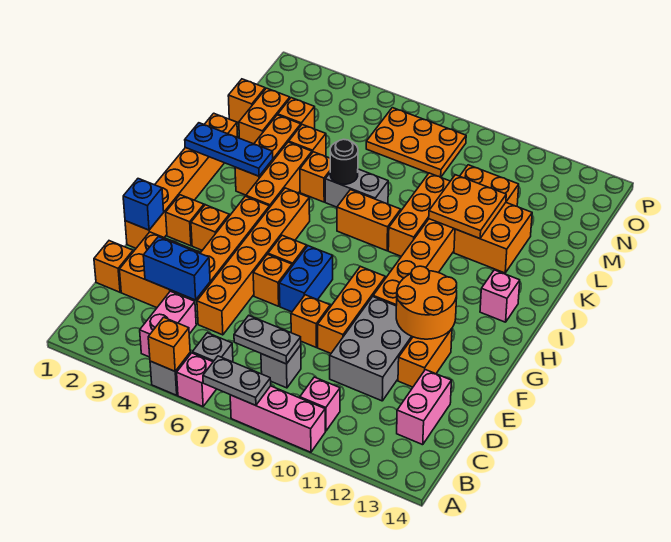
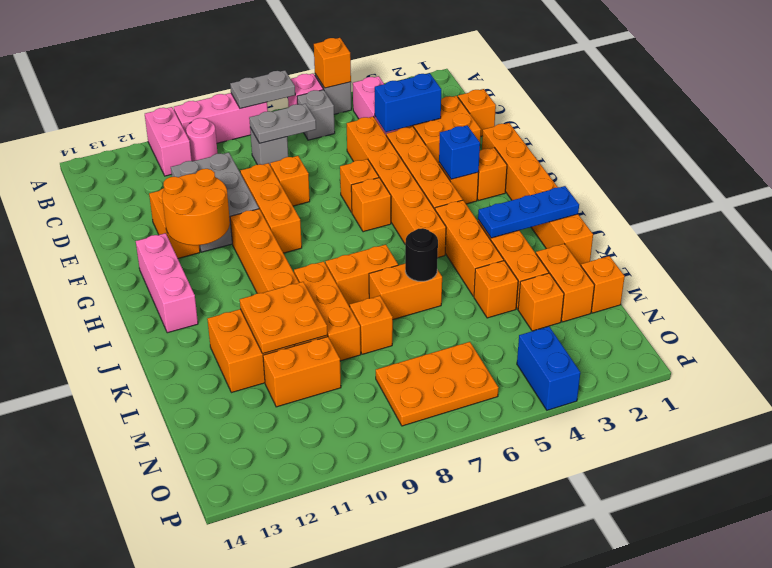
pink brick B10 level 1 -> pink round brick B10 level 1
pink brick C13:D13 level 1 -> pink brick A11:B11 level 1
blue brick F1 level 2 -> blue brick G3 level 2
blue brick F7:G7 level 1 -> blue brick O4:P4 level 1
pink brick I13 level 1 -> pink brick G13:I13 level 1
orange brick K5 level 1 -> orange brick L8 level 1
grey brick K6:K7 level 1 -> orange brick K6:K7 level 1

